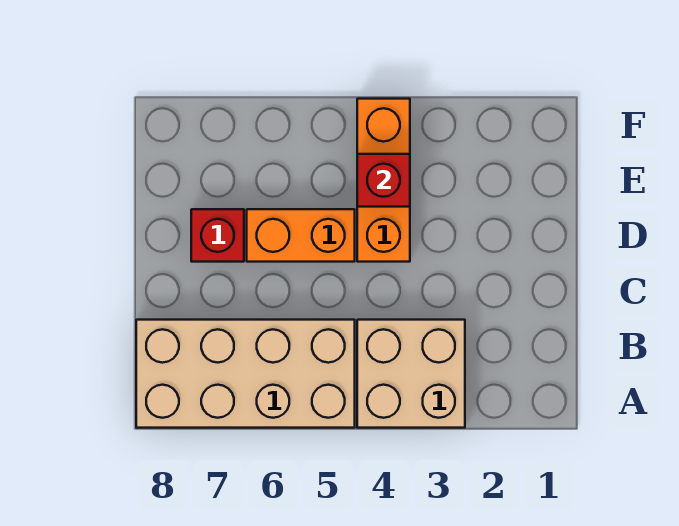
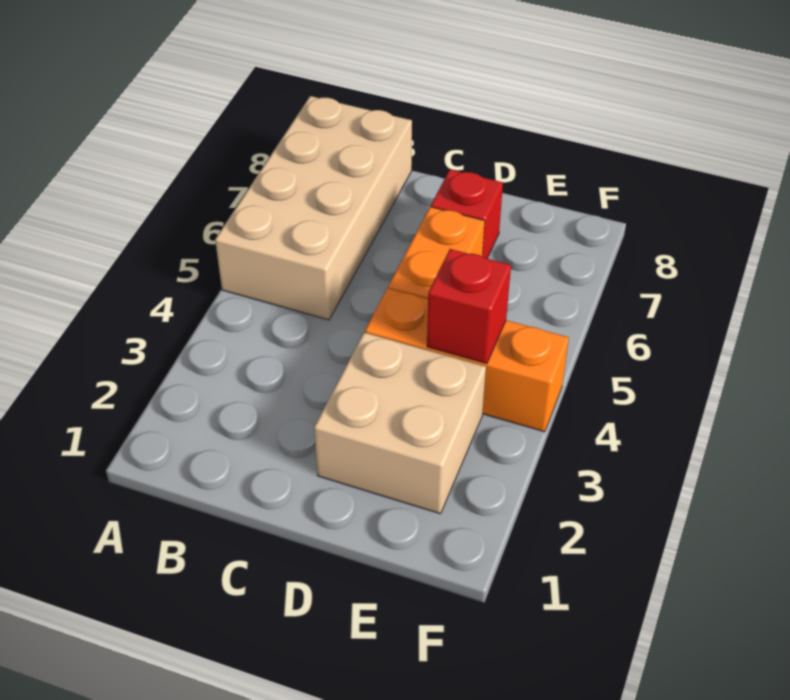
tan brick A3:B4 level 1 -> tan brick D2:E3 level 1

